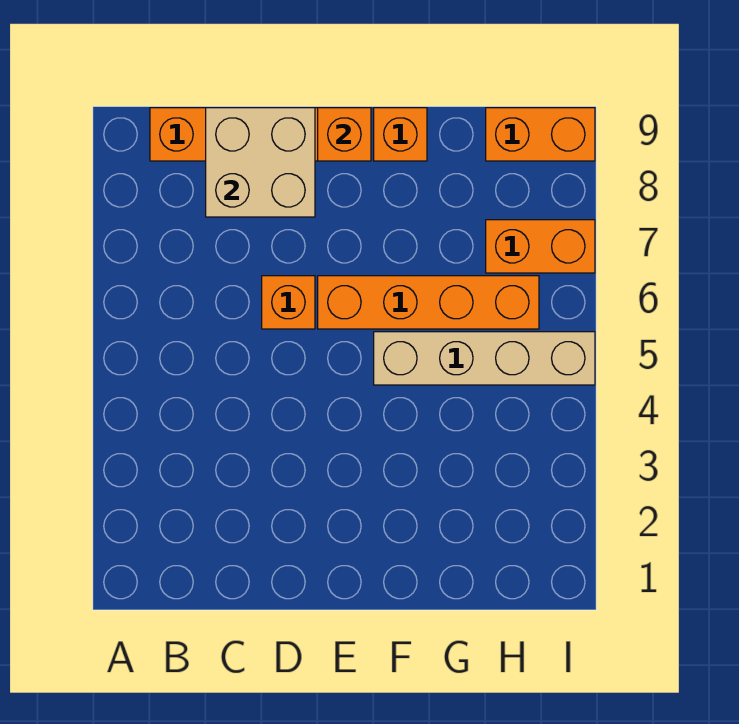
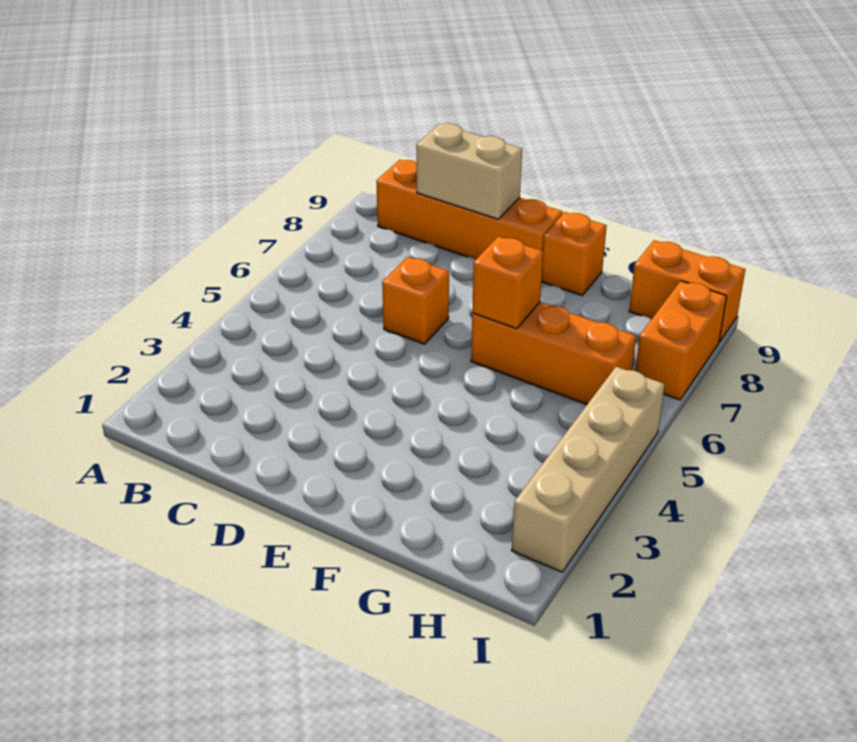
tan brick C8:D9 level 2 -> tan brick C9:D9 level 2
orange brick E6:H6 level 1 -> orange brick F6:H6 level 1
orange brick E9 level 2 -> orange brick F6 level 2
tan brick F5:I5 level 1 -> tan brick I2:I5 level 1
orange brick H7:I7 level 1 -> orange brick I7:I8 level 1

